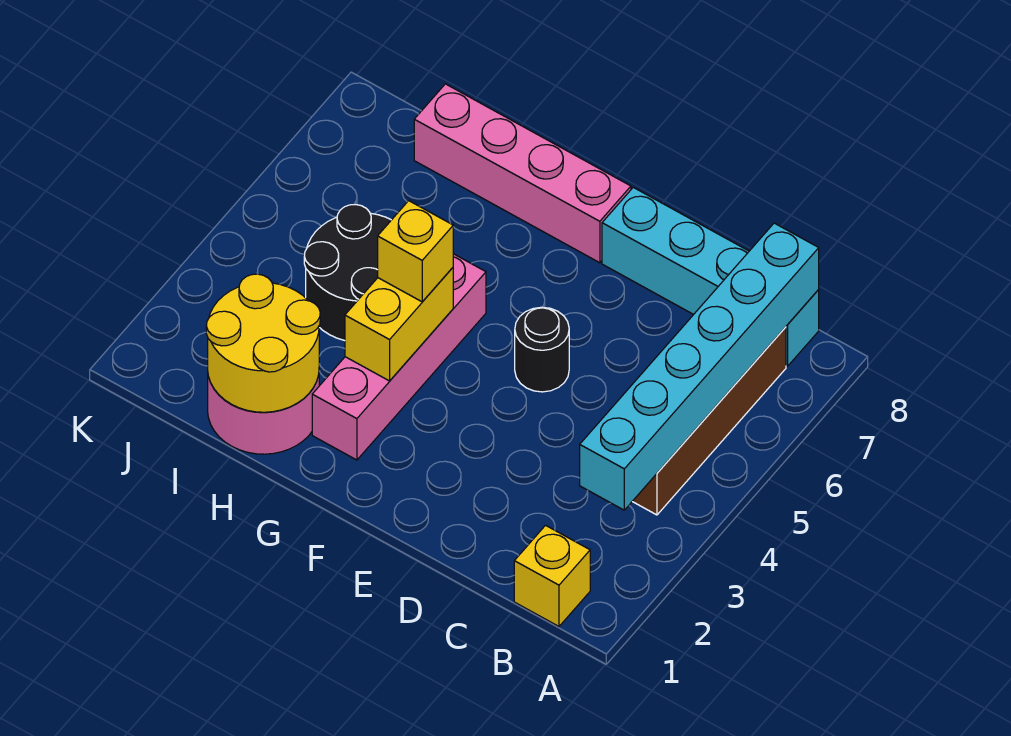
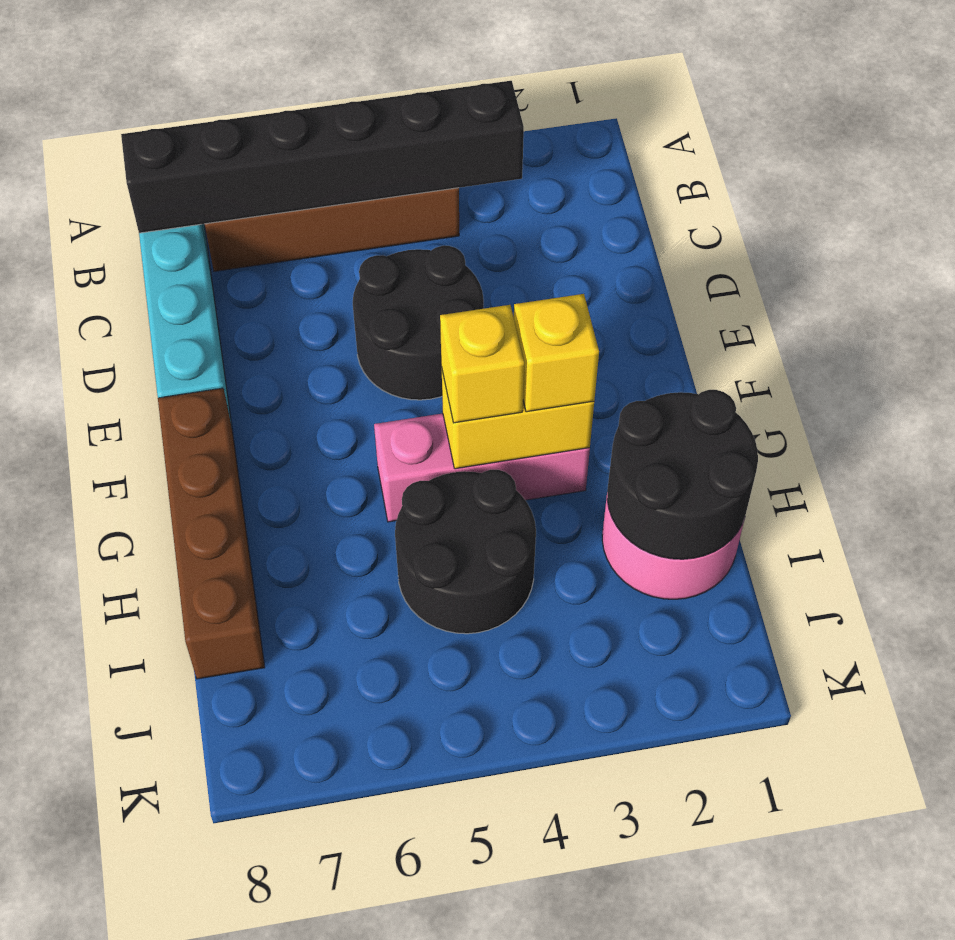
yellow brick B1 level 1 -> yellow brick G3 level 3
cyan brick B3:B8 level 2 -> black brick B3:B8 level 2
black round brick E5 level 1 -> black round brick D4:E5 level 1
pink brick F8:I8 level 1 -> brown brick F8:I8 level 1
pink brick G2:G5 level 1 -> pink brick G3:G5 level 1
yellow round brick H1:I2 level 2 -> black round brick H1:I2 level 2

